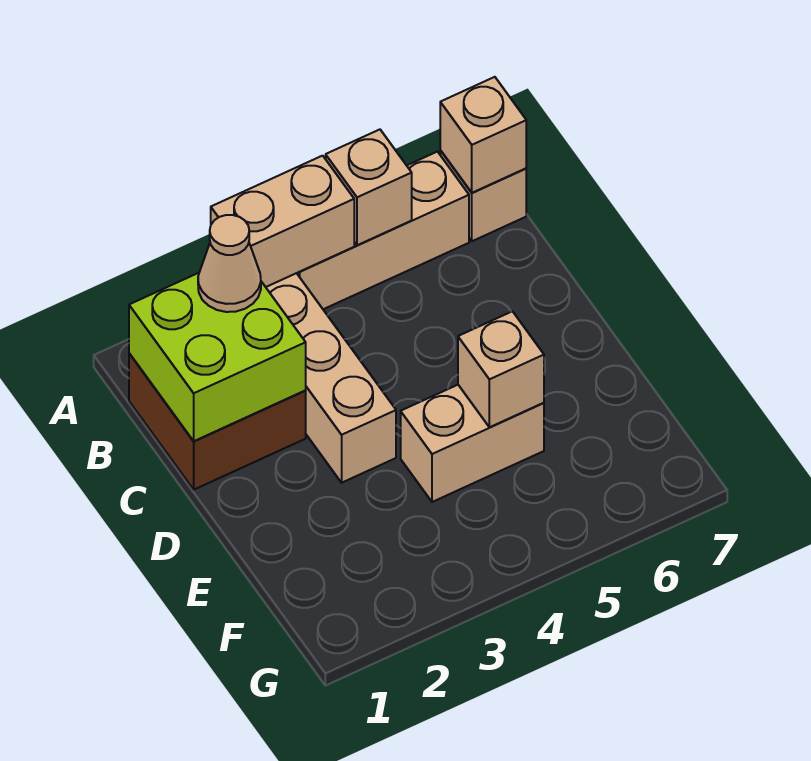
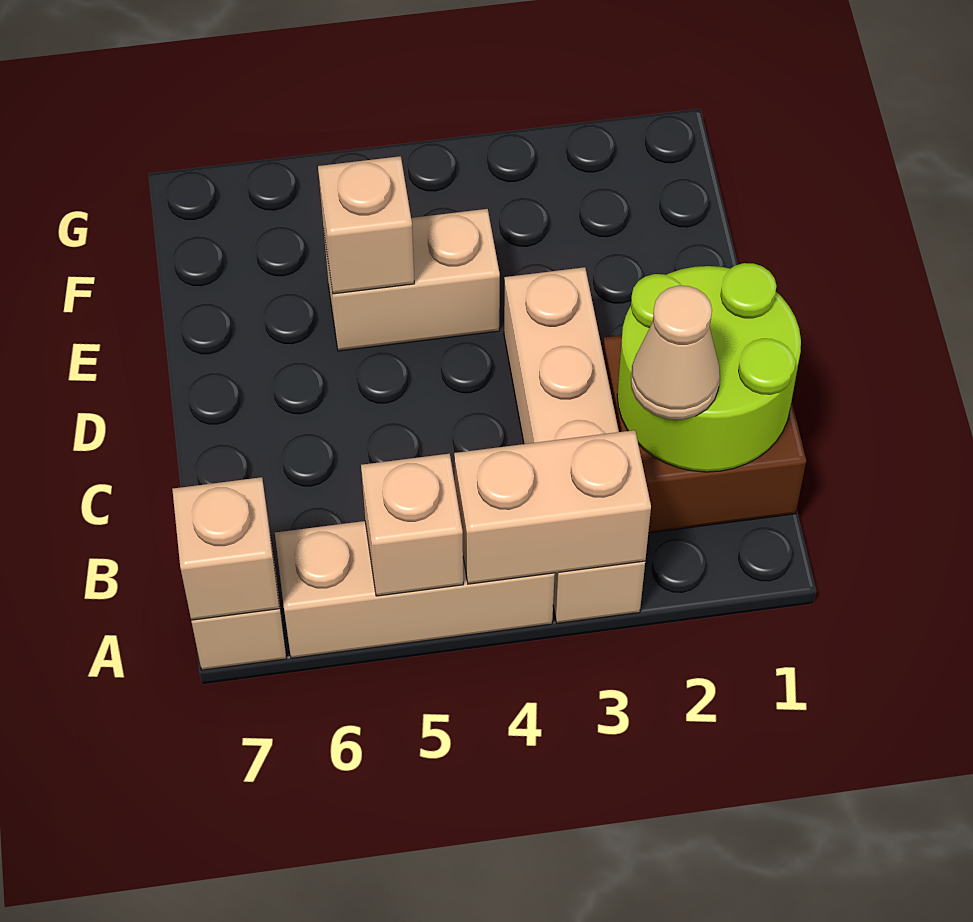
lime brick B1:C2 level 2 -> lime round brick B1:C2 level 2

